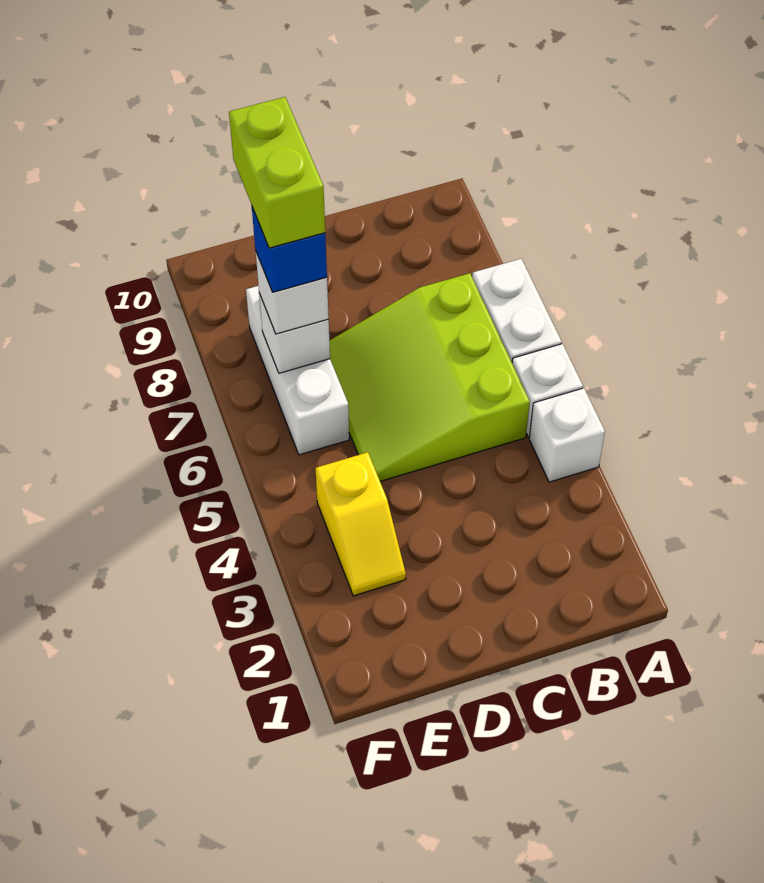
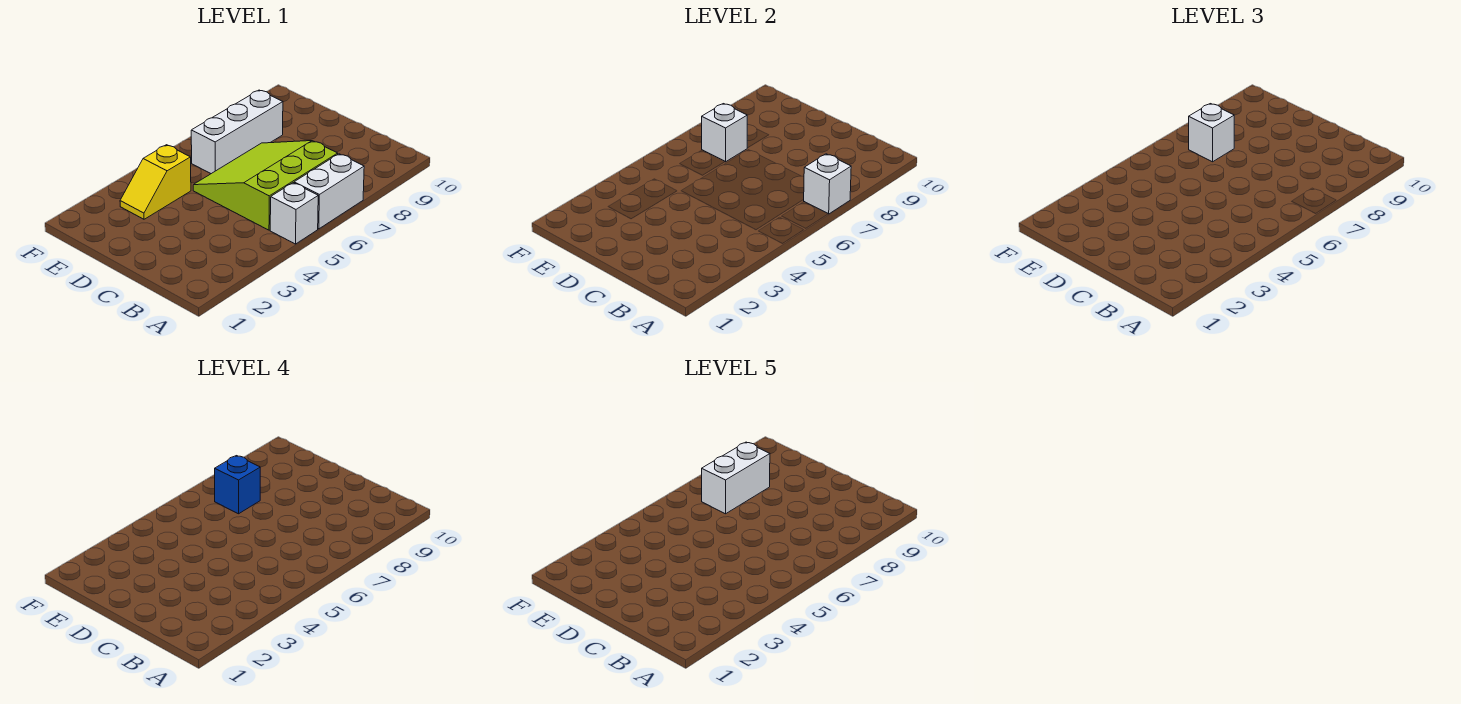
white brick A4 level 1 -> white brick A7 level 2
lime brick E7:E8 level 5 -> white brick E7:E8 level 5

